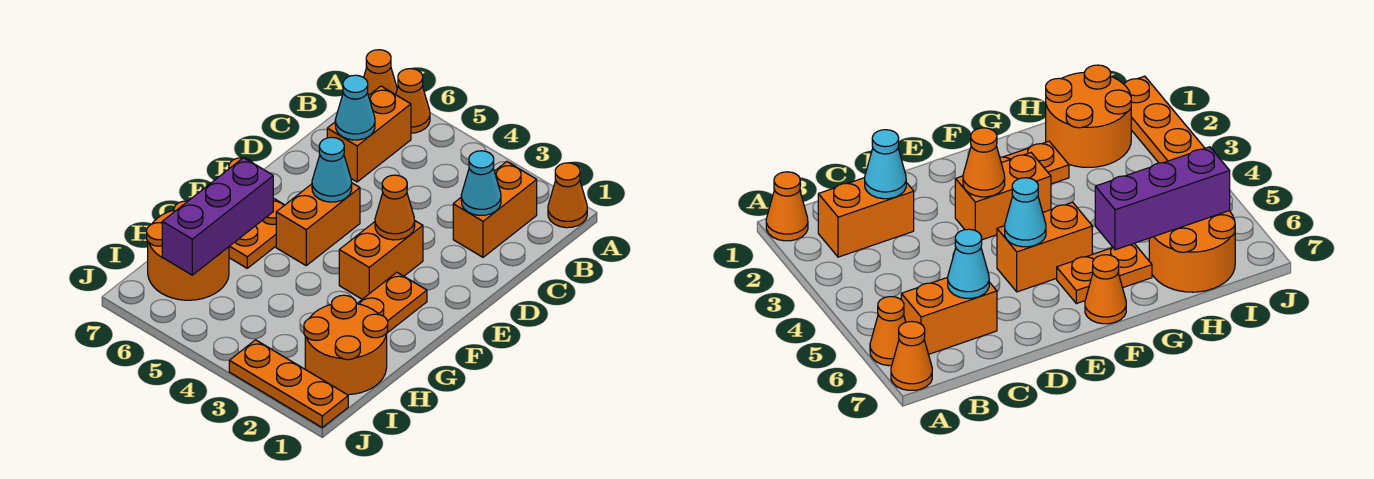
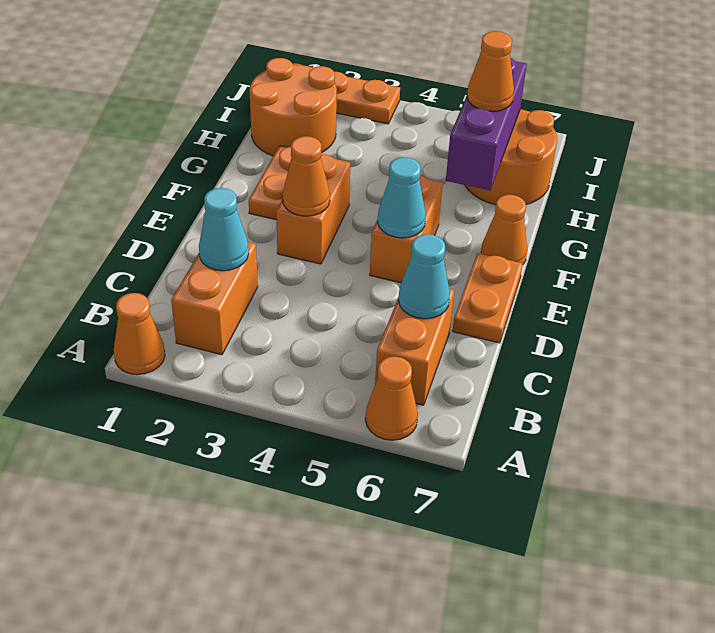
orange cone A7 level 1 -> orange cone H6 level 3
orange plate F6:G6 level 1 -> orange plate D7:E7 level 1

